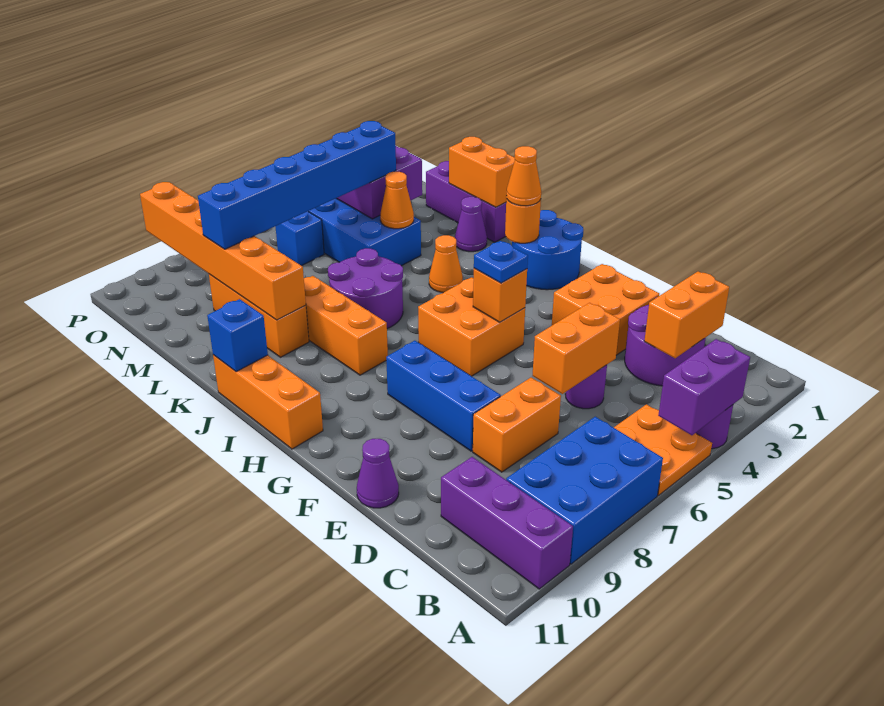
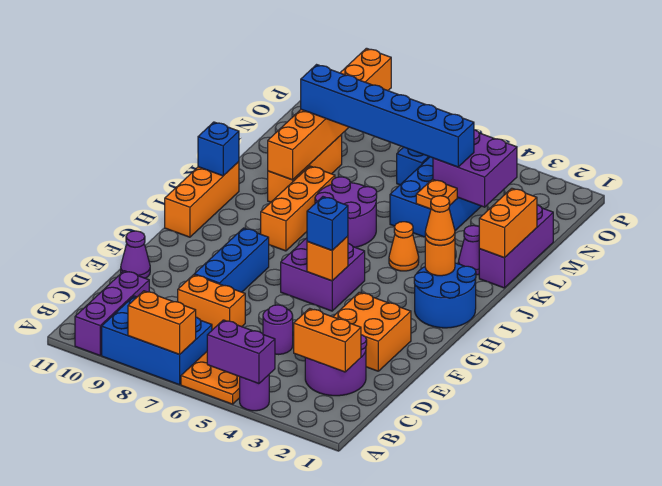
orange brick D5:D6 level 2 -> orange brick A7:A8 level 2
orange brick G5:H6 level 1 -> purple brick G5:H6 level 1
blue plate G5 level 3 -> blue brick G5 level 3
orange cone L4 level 2 -> orange plate L4 level 2

